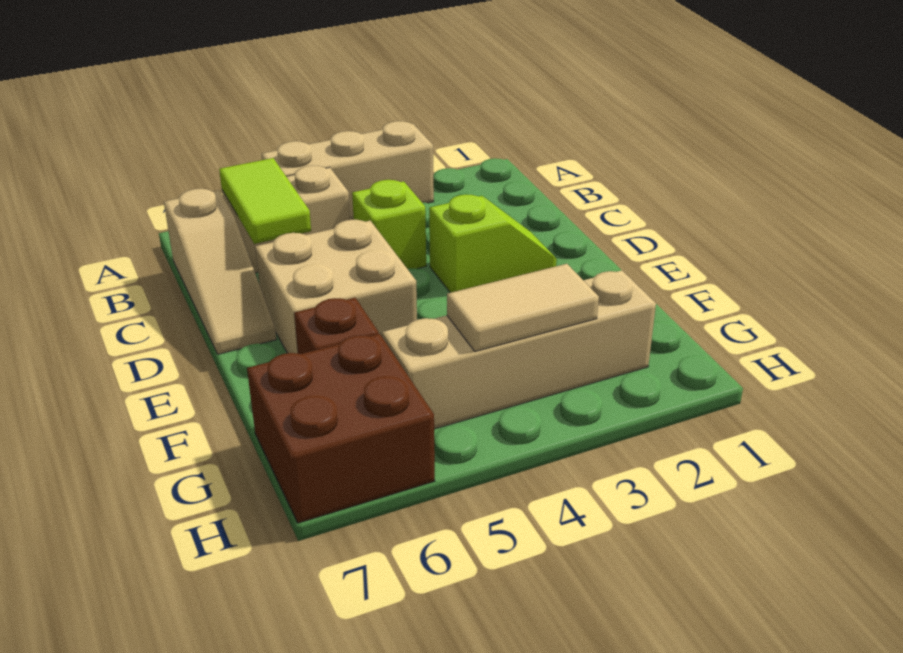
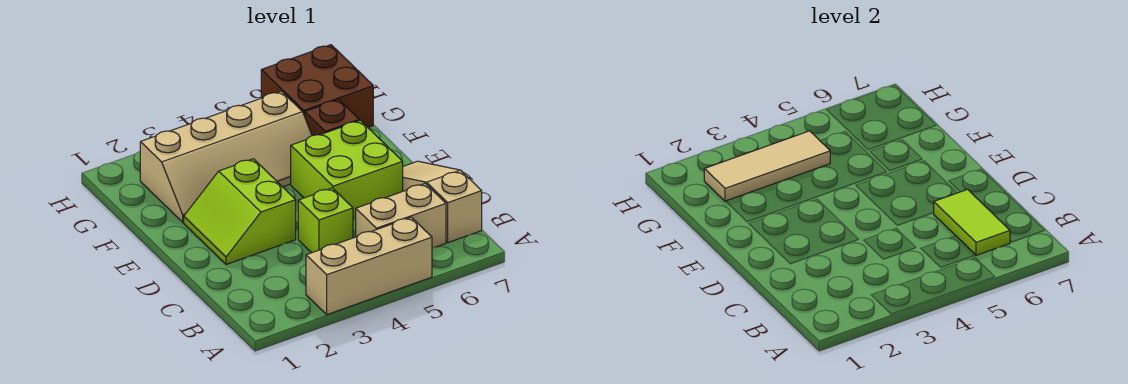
lime slope D2:D3 level 1 top 3 -> lime slope D2:E3 level 1 top 3
tan brick D5:E6 level 1 -> lime brick D5:E6 level 1
tan tile G3:G4 level 2 -> tan tile G2:G4 level 2

